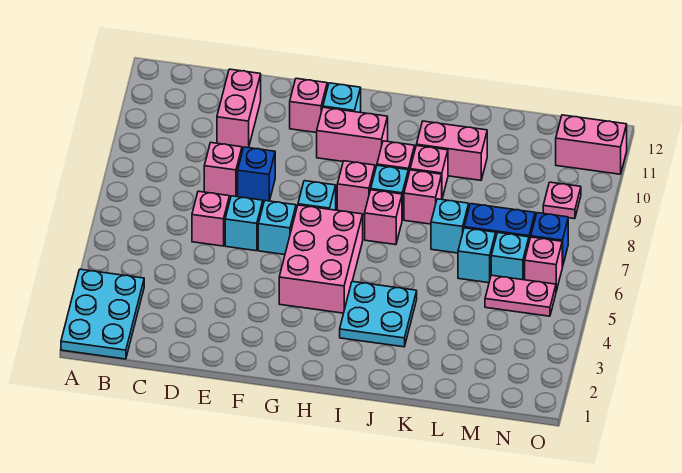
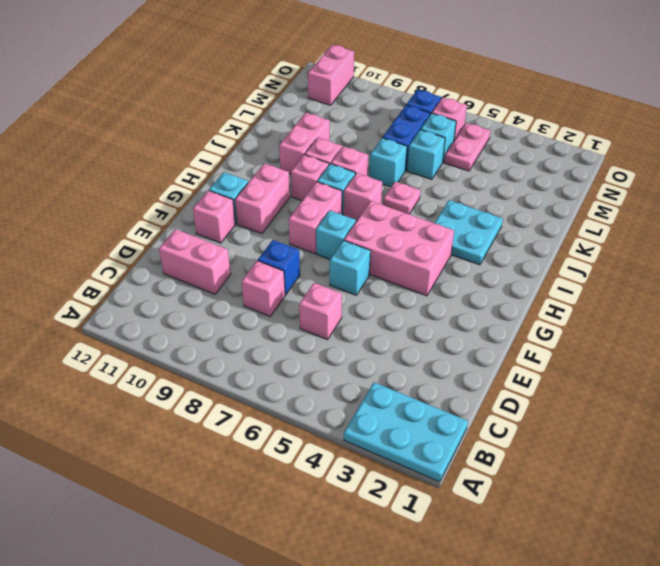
cyan brick E6 level 1 -> none
pink brick H8 level 1 -> pink brick G8:H8 level 1
pink plate N9 level 1 -> pink plate J6 level 1

